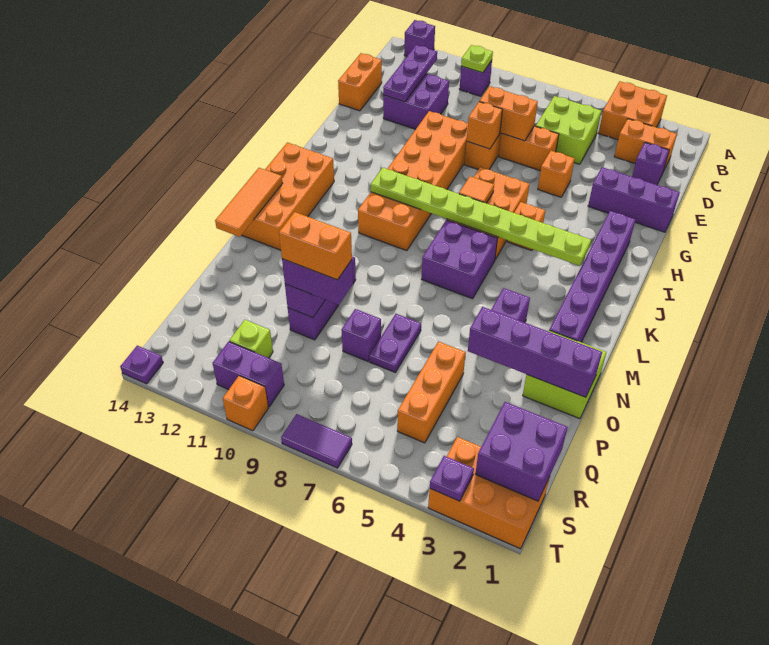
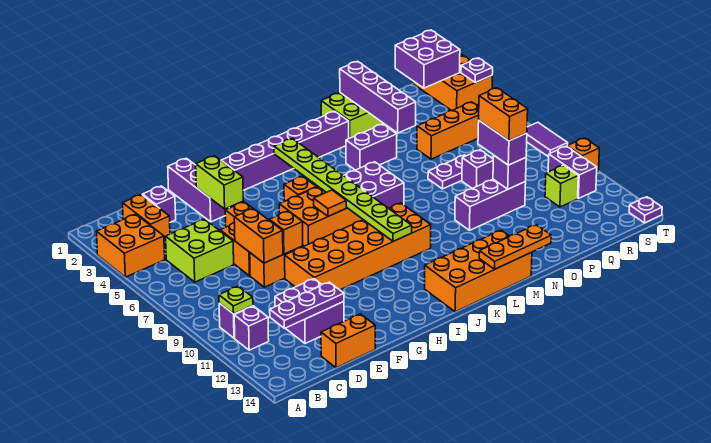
purple brick A13 level 1 -> purple brick B11 level 1
none -> lime brick F3:F4 level 2
orange tile L14:N14 level 2 -> orange plate L14:N14 level 2

